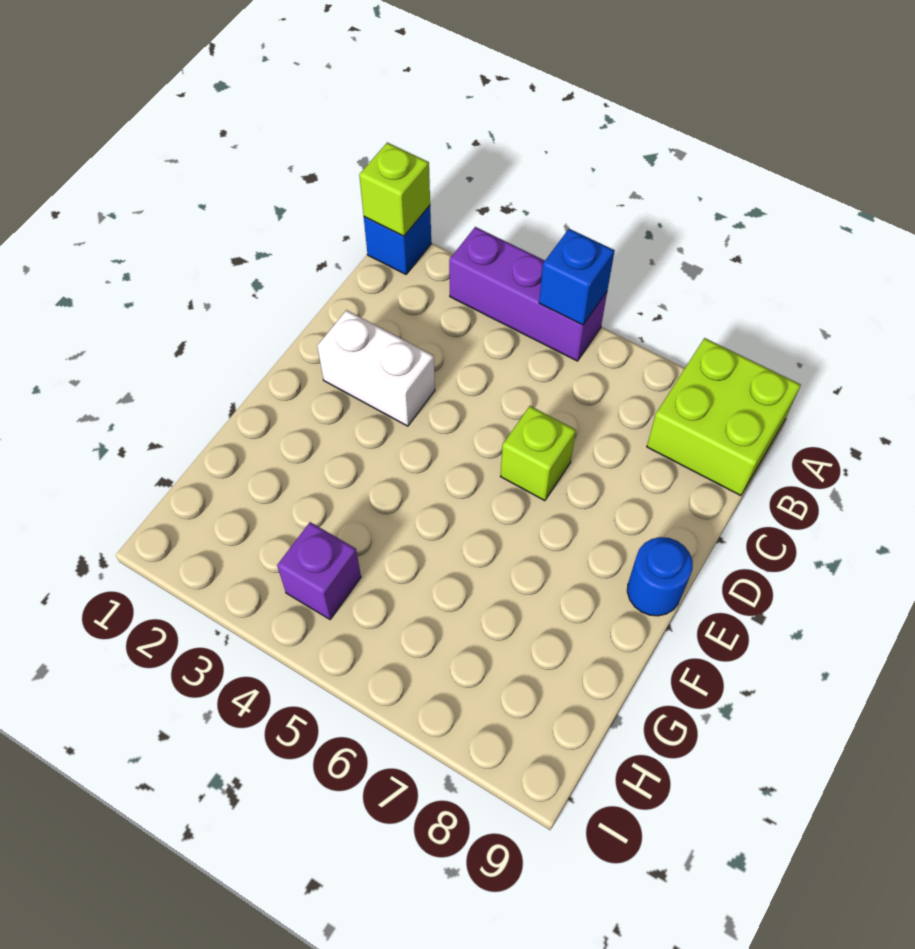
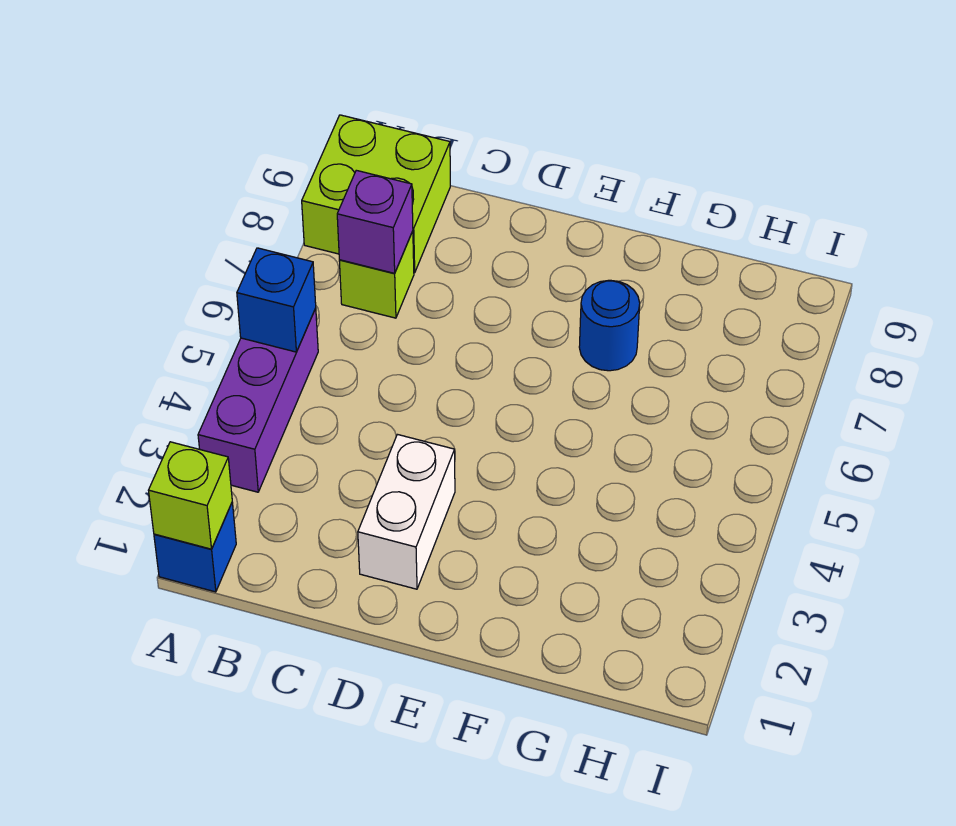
lime brick D6 level 1 -> lime brick B7 level 1
blue round brick E9 level 1 -> blue round brick F7 level 1
purple brick H4 level 1 -> purple brick B7 level 2

